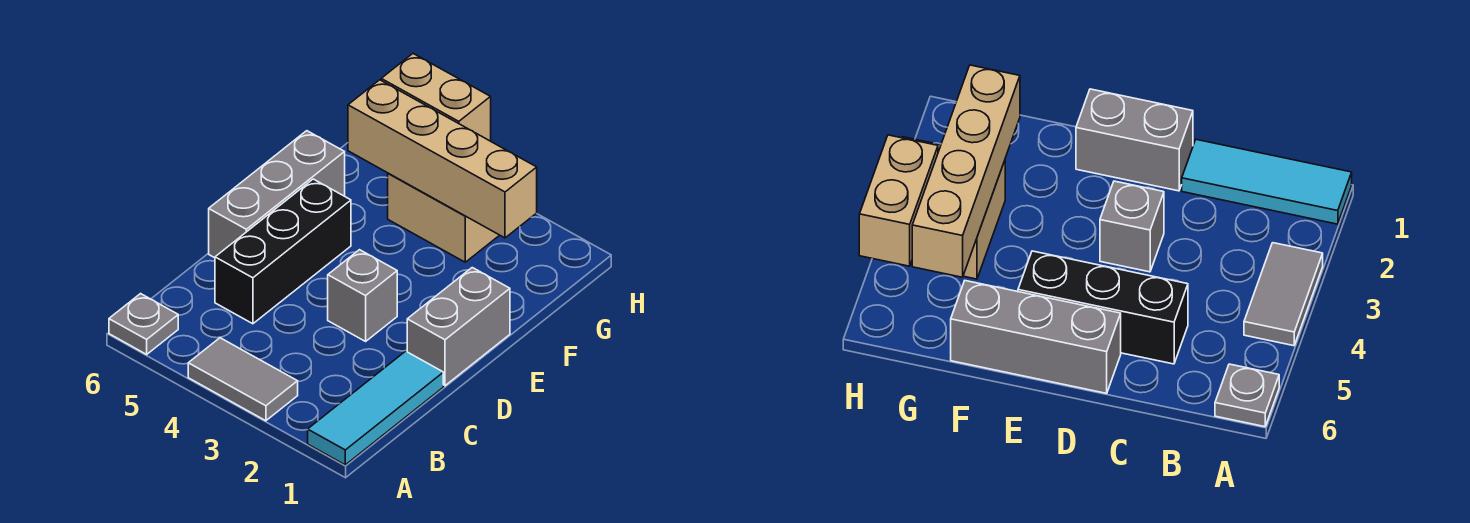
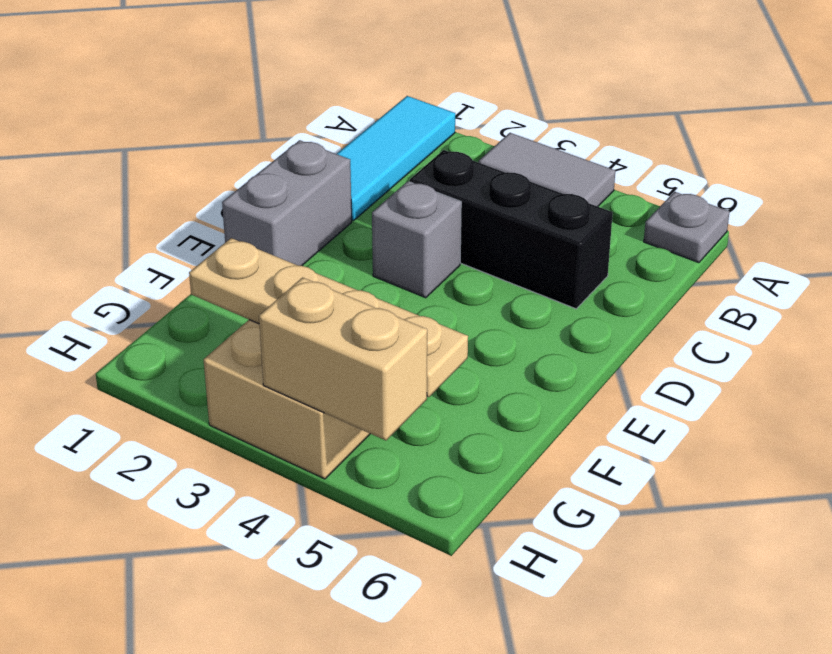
black brick C5:E5 level 1 -> black brick C3:C5 level 1
grey brick D6:F6 level 1 -> none
tan brick G2:G5 level 2 -> tan plate G2:G5 level 2

